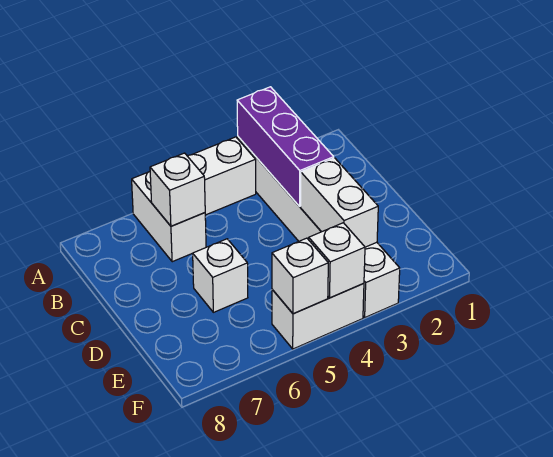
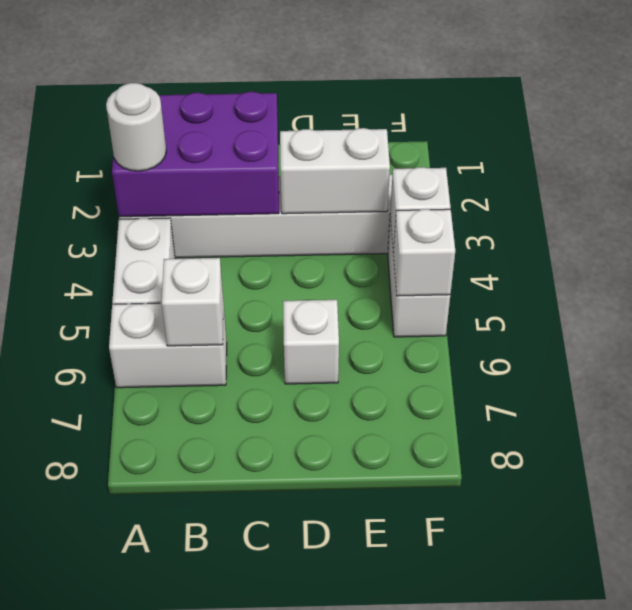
purple brick A3:C3 level 2 -> purple brick A2:C3 level 2
none -> white round brick A3 level 3

